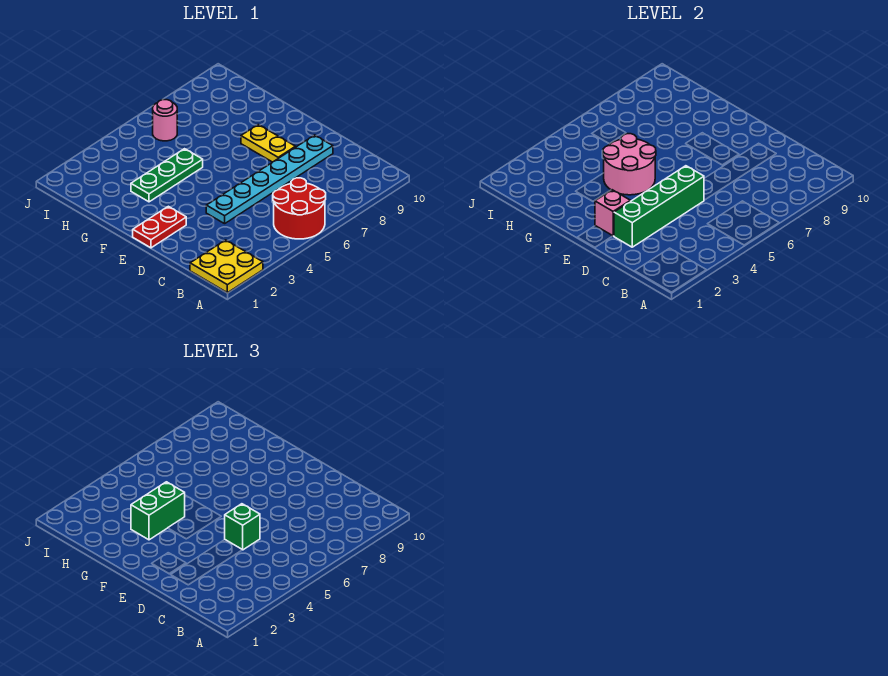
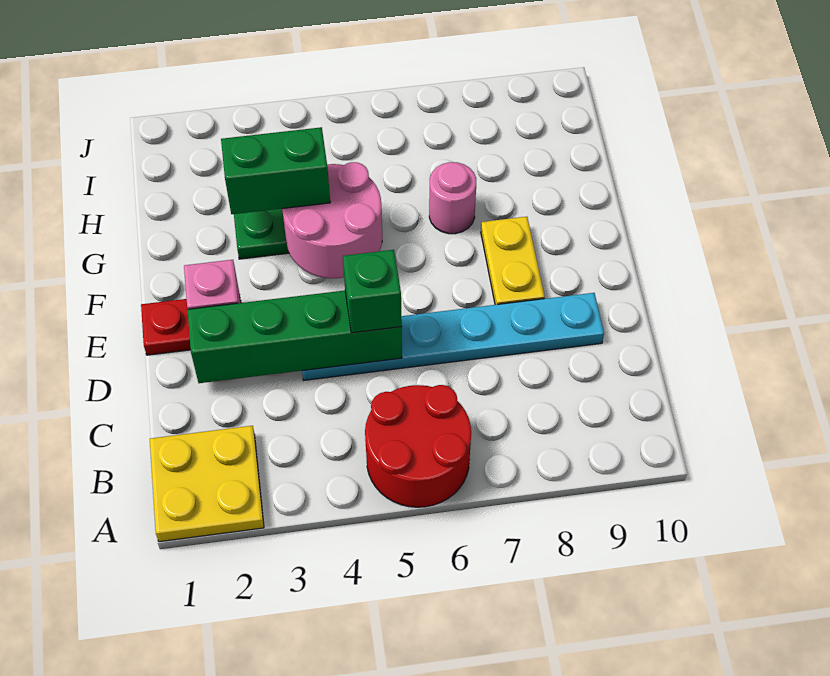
pink round brick I6 level 1 -> pink round brick G7 level 1

